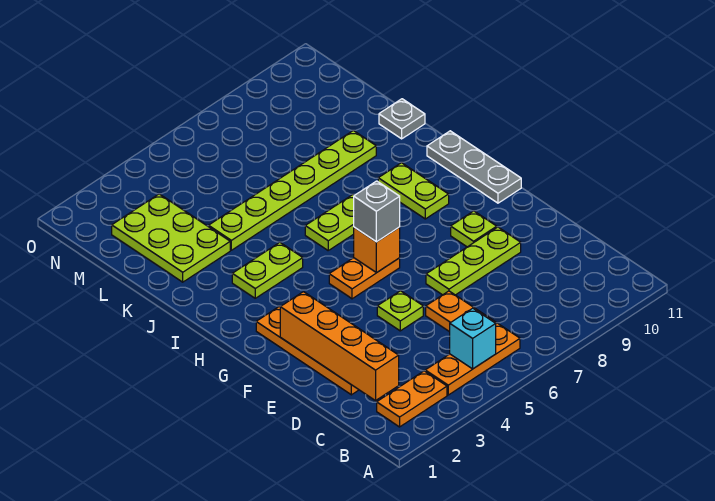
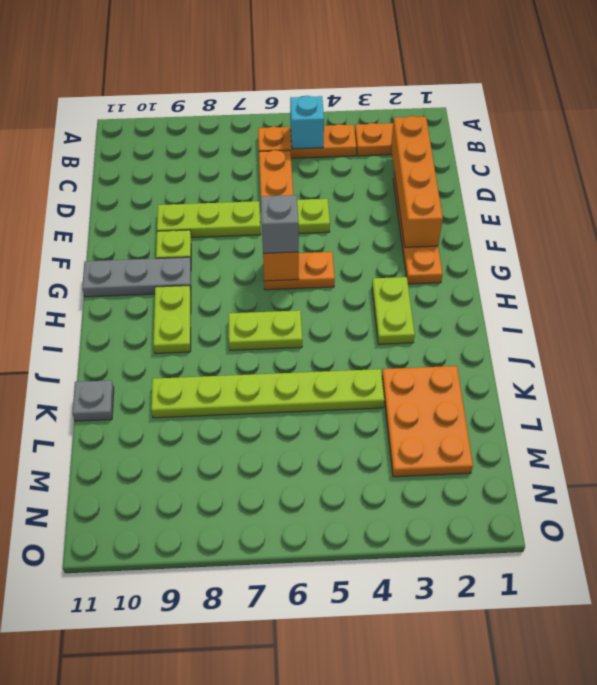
grey plate G11:I11 level 1 -> grey plate G9:G11 level 1
lime plate I3:I4 level 1 -> lime plate H3:I3 level 1
lime plate K2:M3 level 1 -> orange plate K2:M3 level 1

